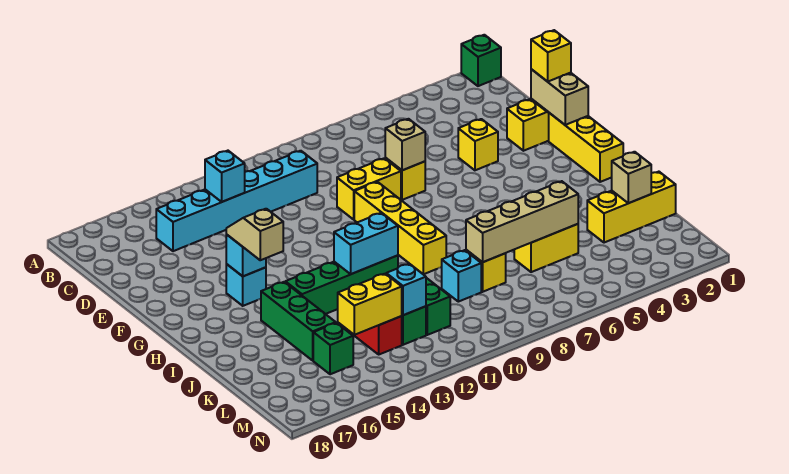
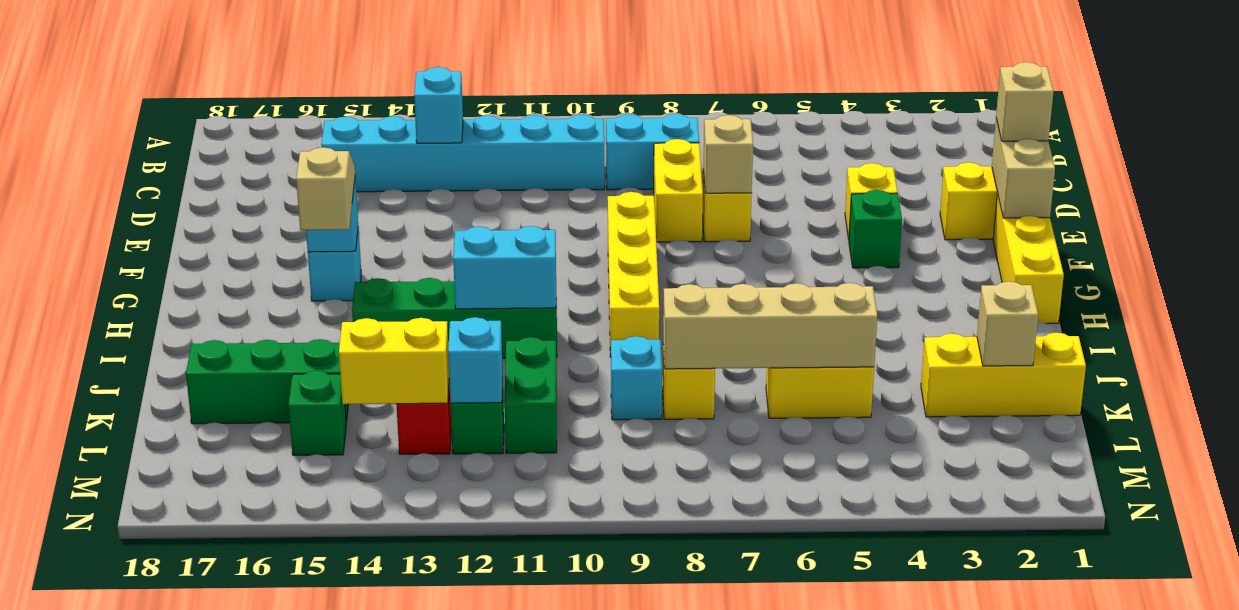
green brick A1 level 1 -> green brick F4 level 1
none -> cyan brick C8:C9 level 1
yellow brick E1 level 3 -> tan brick E1 level 3
yellow brick E8:E9 level 1 -> yellow brick D8:E8 level 1
green brick I15:K15 level 1 -> green brick K15:K17 level 1

